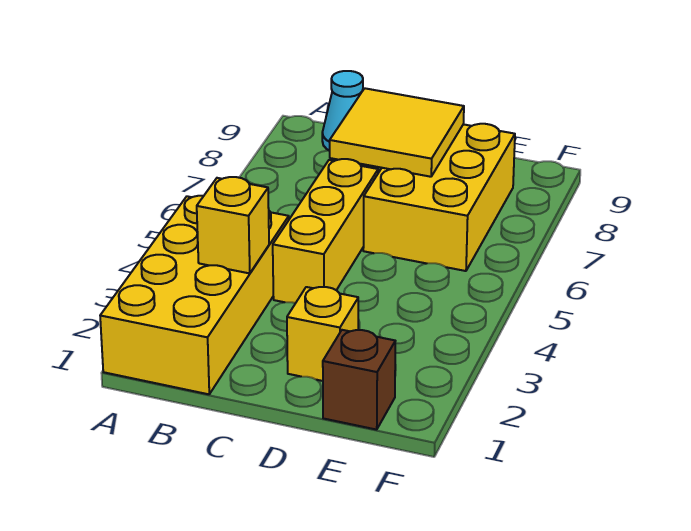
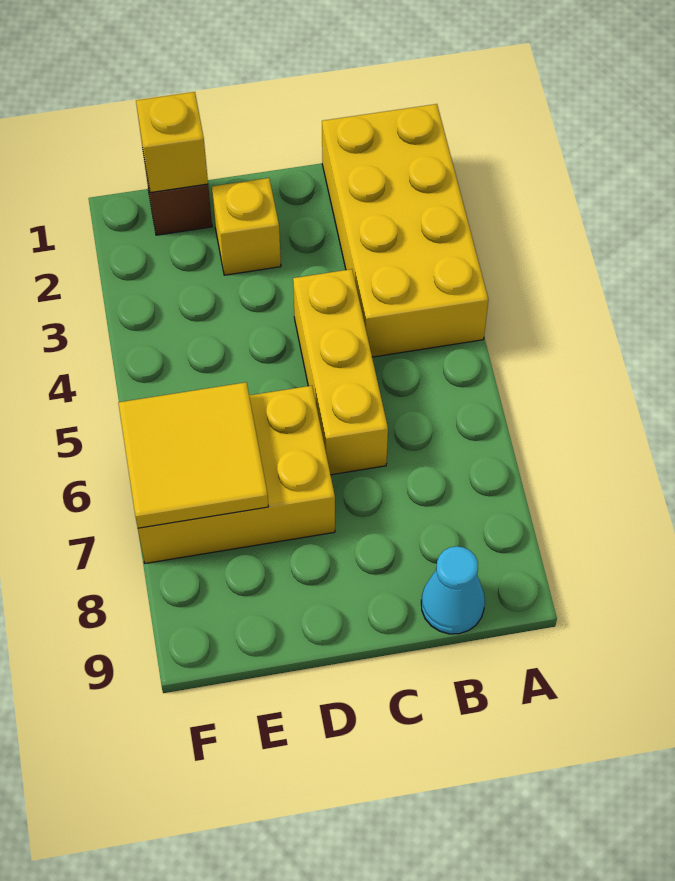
yellow brick B3 level 2 -> yellow brick E1 level 2
yellow tile C7:D8 level 2 -> yellow tile E6:F7 level 2
yellow brick D6:E8 level 1 -> yellow brick D6:F7 level 1

